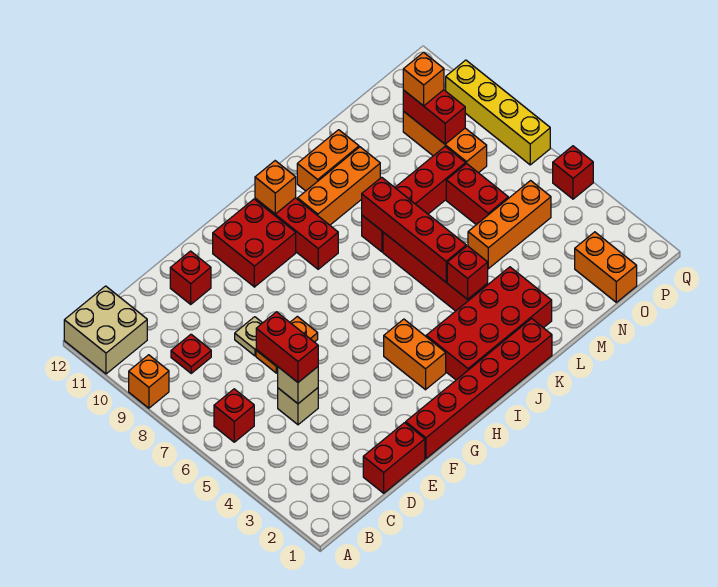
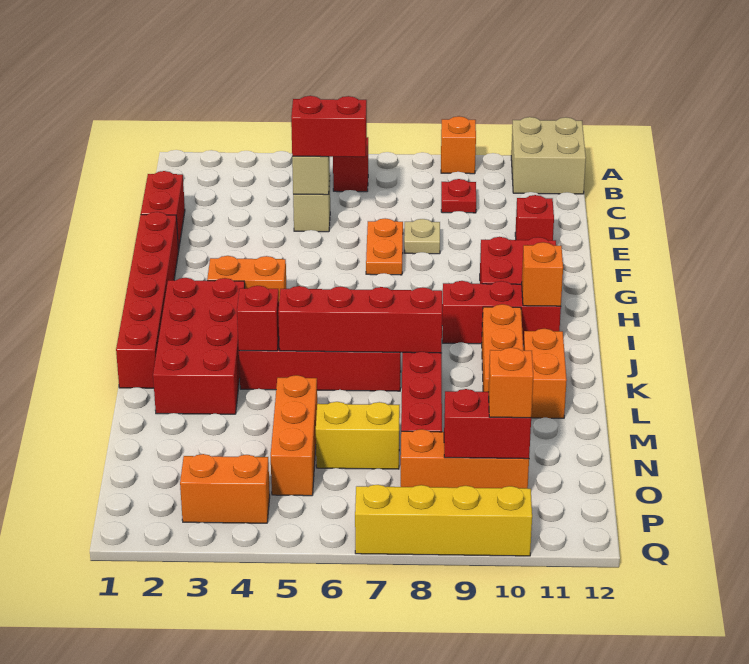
red brick N6:N7 level 1 -> yellow brick N6:N7 level 1
orange brick O1:O2 level 1 -> orange brick P3:P4 level 1
red brick Q5 level 1 -> none

